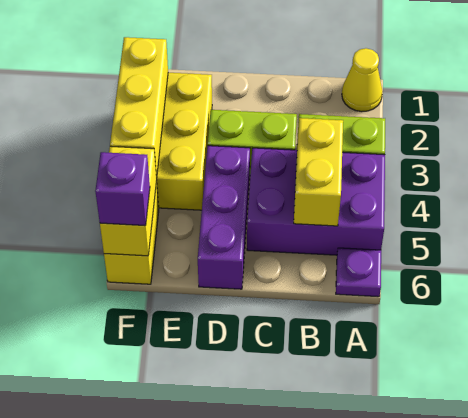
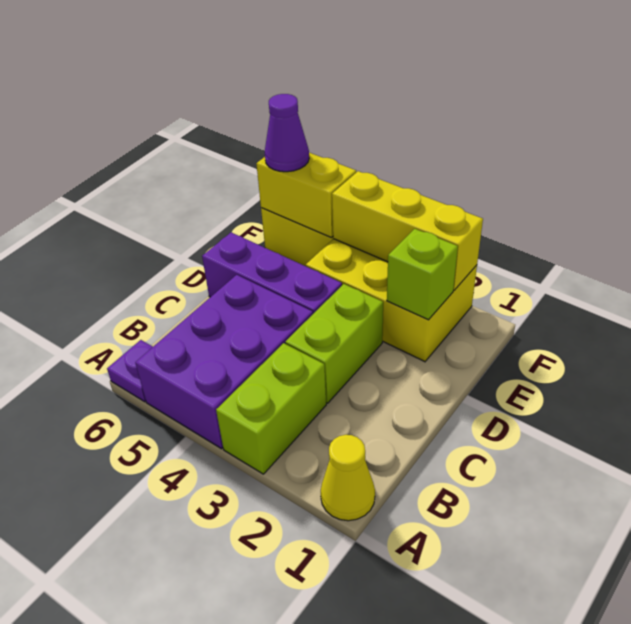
yellow brick B4:B5 level 2 -> none
none -> lime brick E2 level 2
purple brick F6 level 3 -> purple cone F6 level 3

